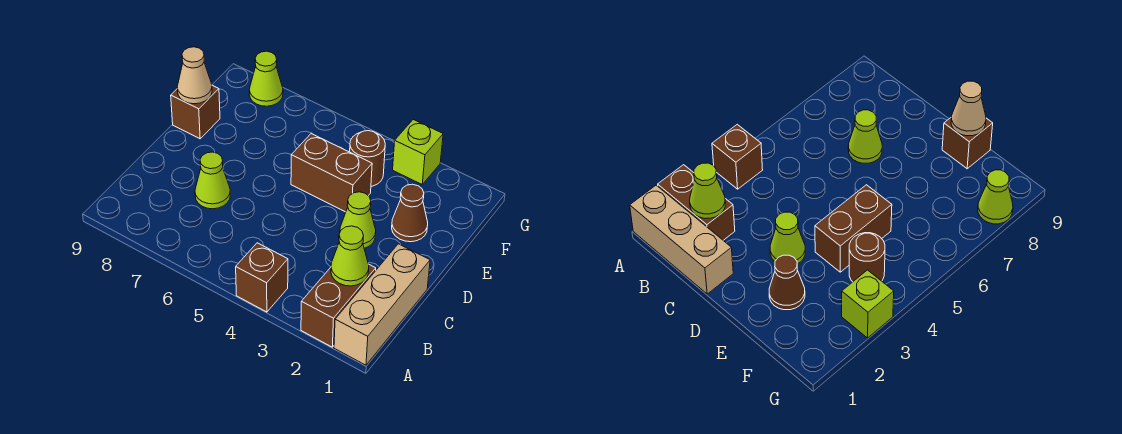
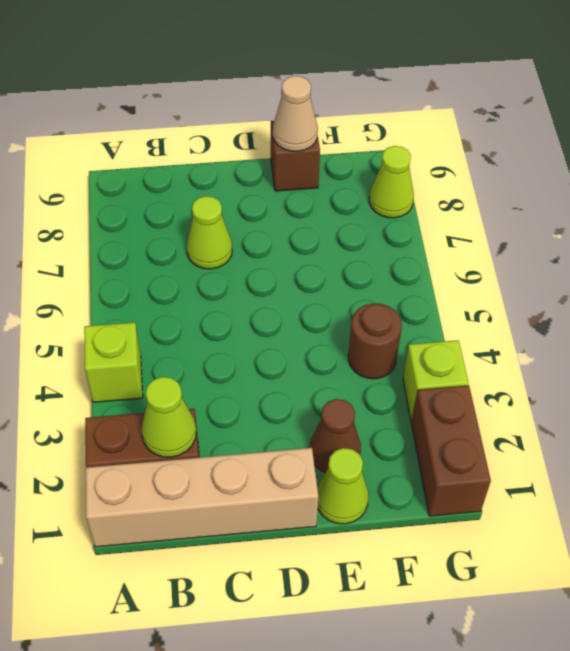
tan brick A1:C1 level 1 -> tan brick A1:D1 level 1
brown brick A4 level 1 -> lime brick A4 level 1
lime cone D3 level 1 -> lime cone E1 level 1
brown brick E4:E5 level 1 -> brown brick G1:G2 level 1

